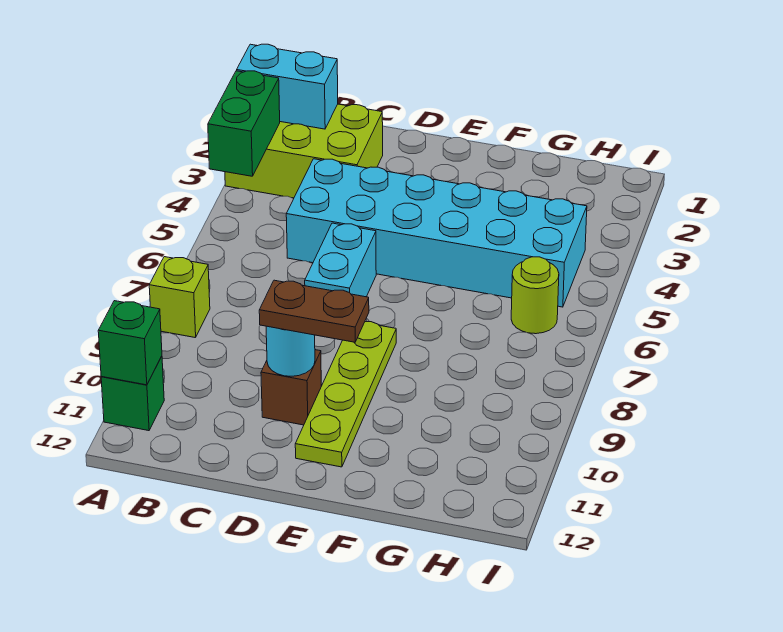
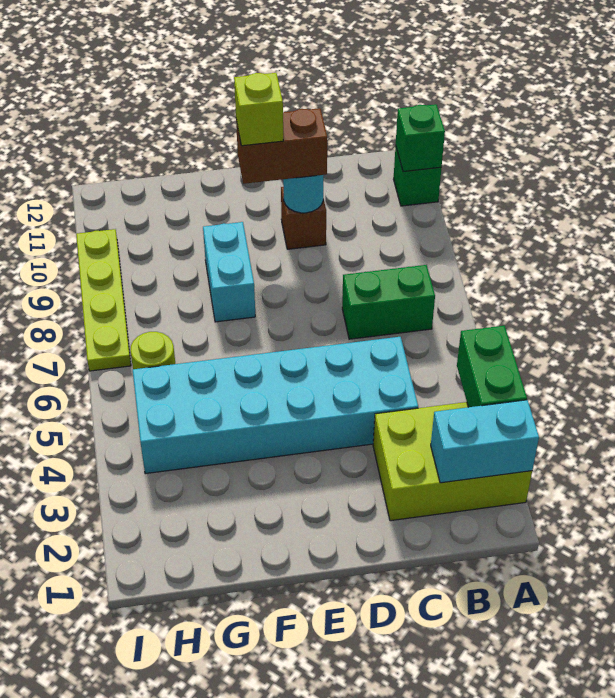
lime brick A8 level 1 -> lime brick E10 level 4
none -> green brick B7:C7 level 1
cyan brick D6:D7 level 1 -> cyan brick F8:F9 level 1
brown plate D10:E10 level 3 -> brown brick D10:E10 level 3
lime plate E8:E11 level 1 -> lime plate I7:I10 level 1

